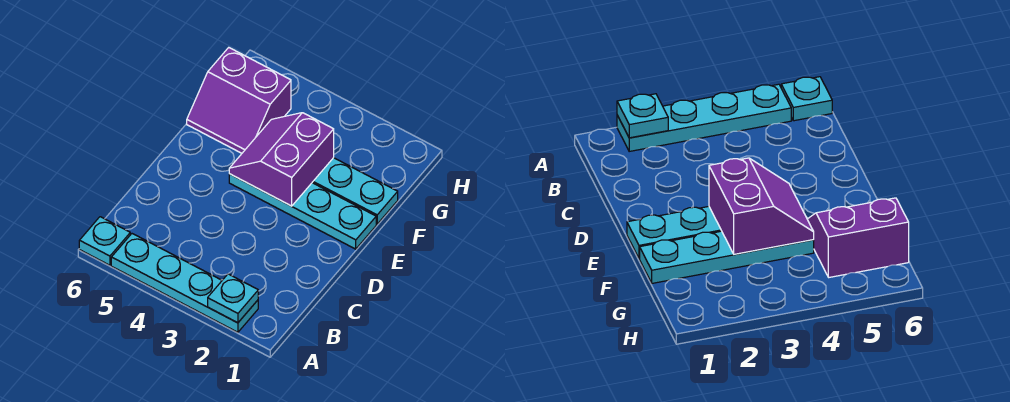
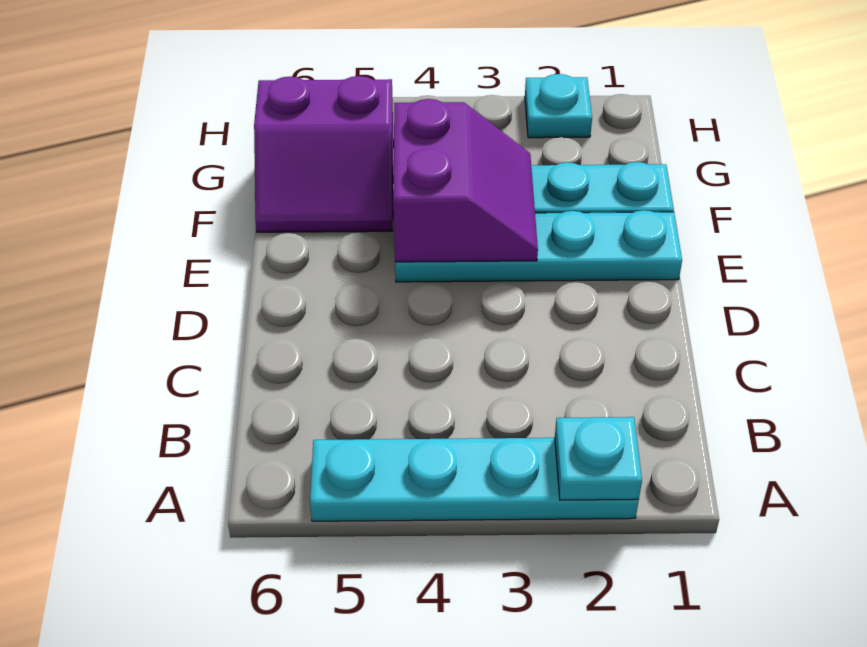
cyan plate A6 level 1 -> cyan plate H2 level 1
purple slope E3:F4 level 2 top 3 -> purple slope E3:F4 level 2 top 4

